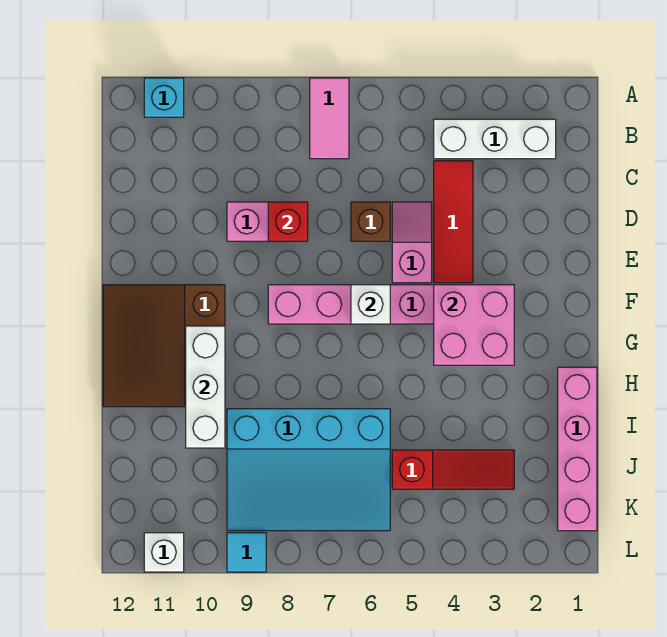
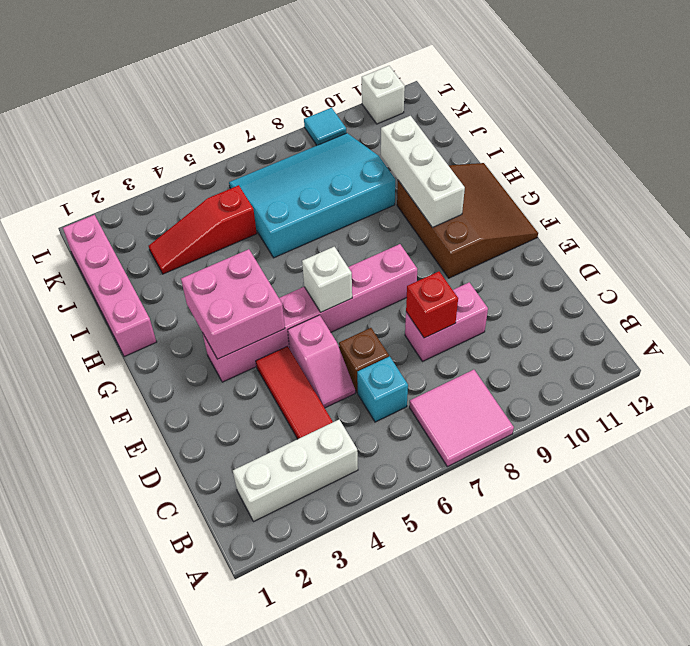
pink tile A7:B7 level 1 -> pink tile A7:B8 level 1
cyan brick A11 level 1 -> cyan brick C6 level 1

